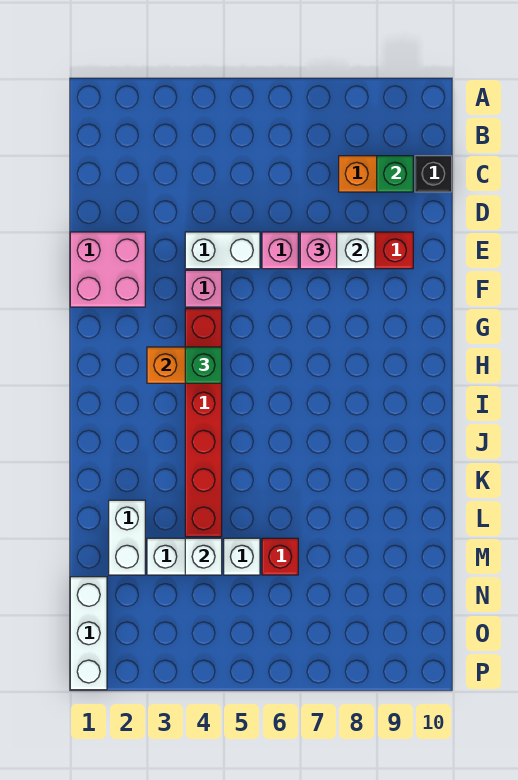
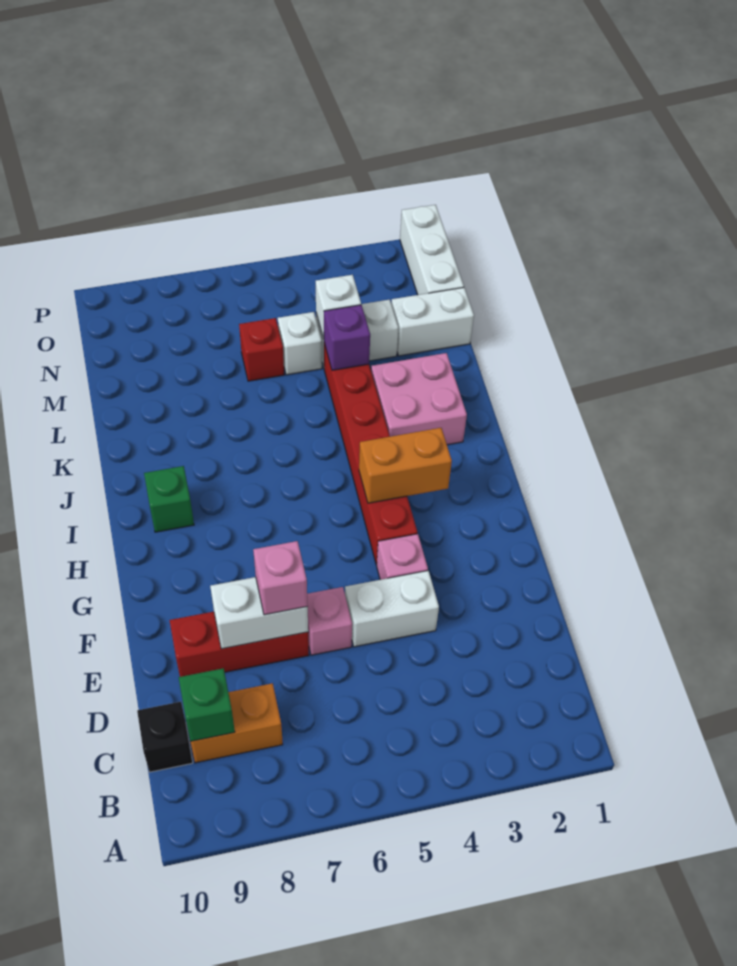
pink brick E1:F2 level 1 -> pink brick J2:K3 level 1
green brick H4 level 3 -> green brick I9 level 1
white brick L2:M2 level 1 -> white brick M1:M2 level 1
none -> purple brick L4 level 2

